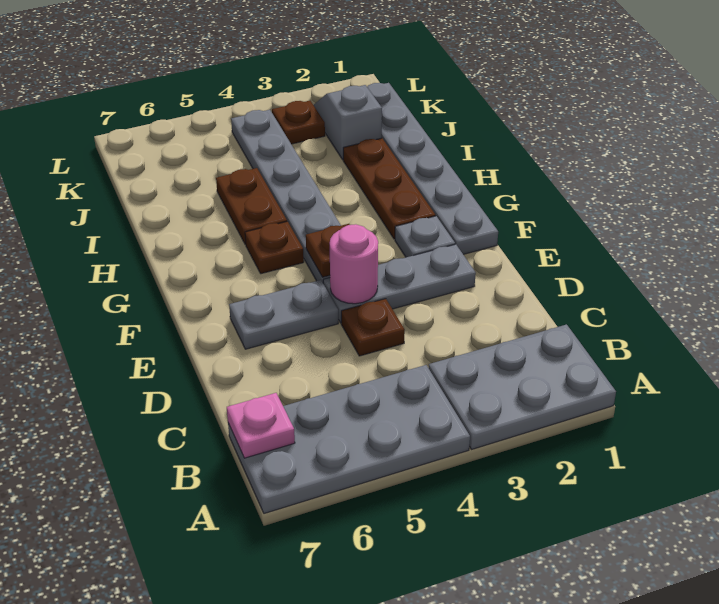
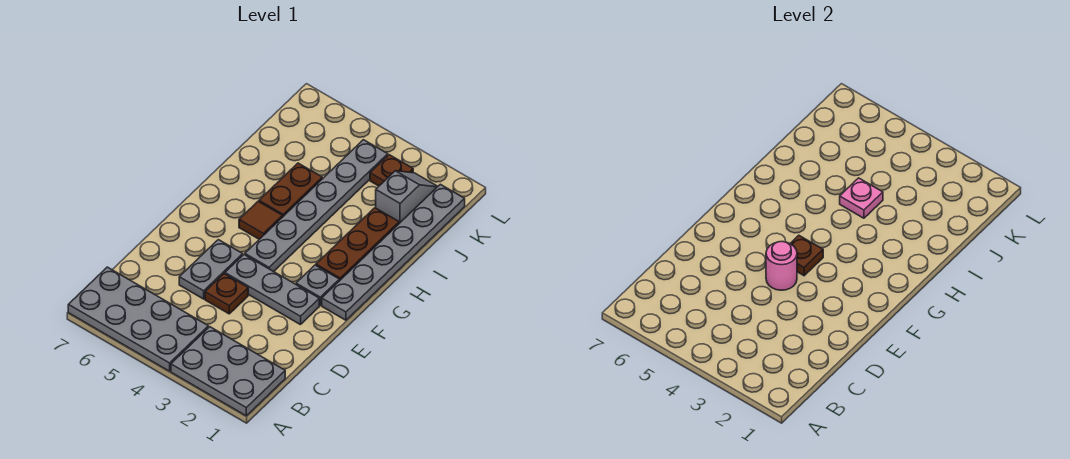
pink plate B7 level 2 -> pink plate I4 level 2
grey plate E5:E6 level 1 -> grey plate D5:E5 level 1
brown plate G5 level 1 -> brown tile G5 level 1

